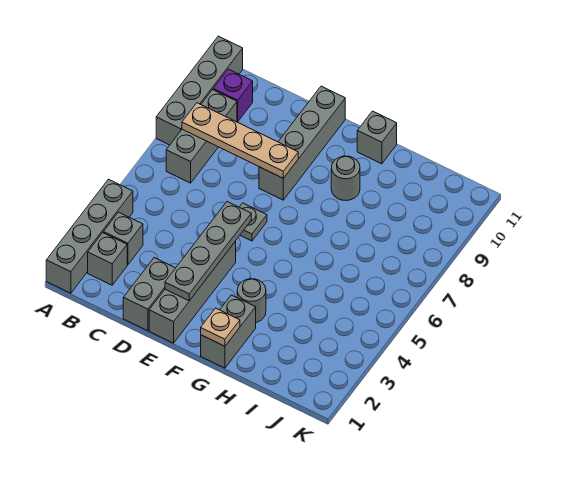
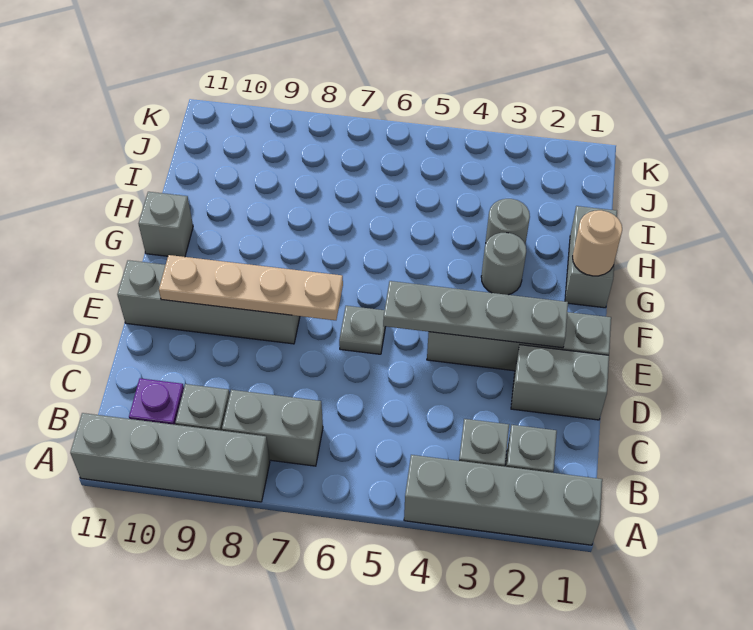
tan plate B8:E8 level 2 -> tan plate E7:E10 level 2
grey brick G1:G2 level 1 -> grey brick G1:H1 level 1
tan plate G1 level 2 -> tan round brick G1 level 2
grey round brick G9 level 1 -> grey round brick H3 level 1

